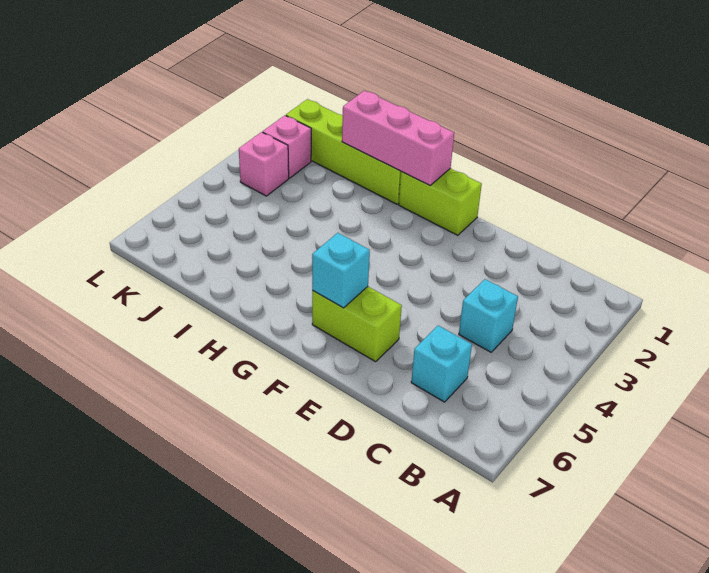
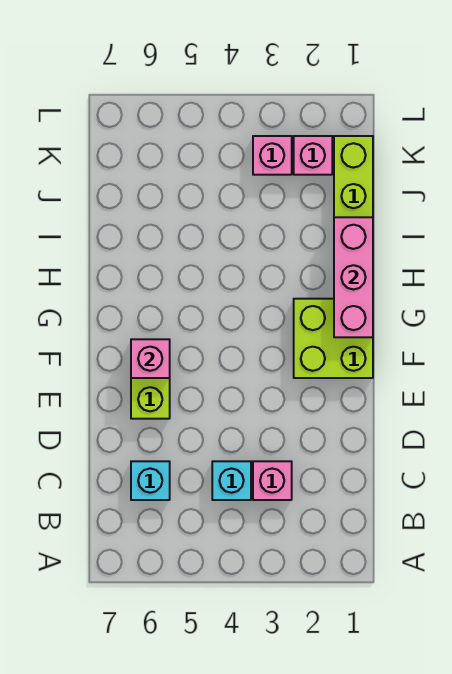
none -> pink brick C3 level 1
lime brick F1:G1 level 1 -> lime brick F1:G2 level 1
cyan brick F6 level 2 -> pink brick F6 level 2

